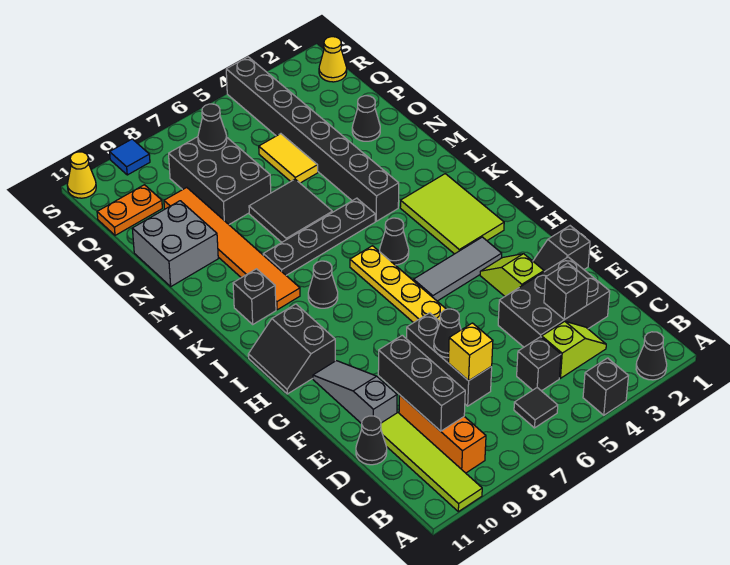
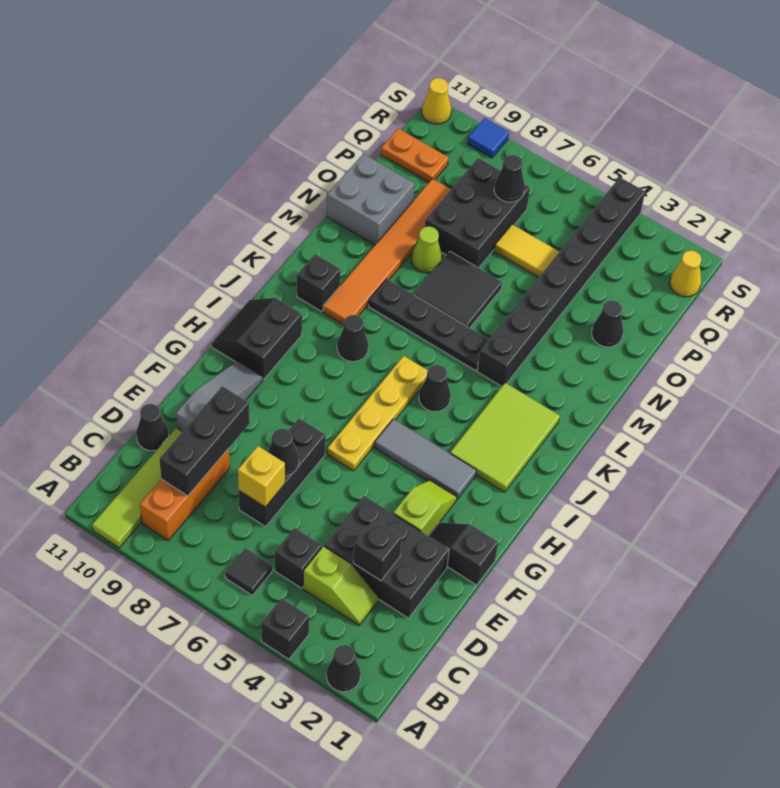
none -> lime cone N8 level 1
yellow tile O5:P5 level 1 -> yellow tile P5:P6 level 1

